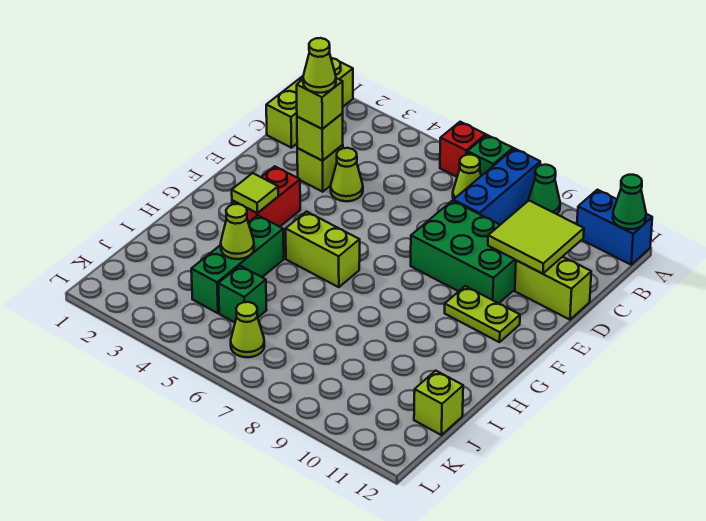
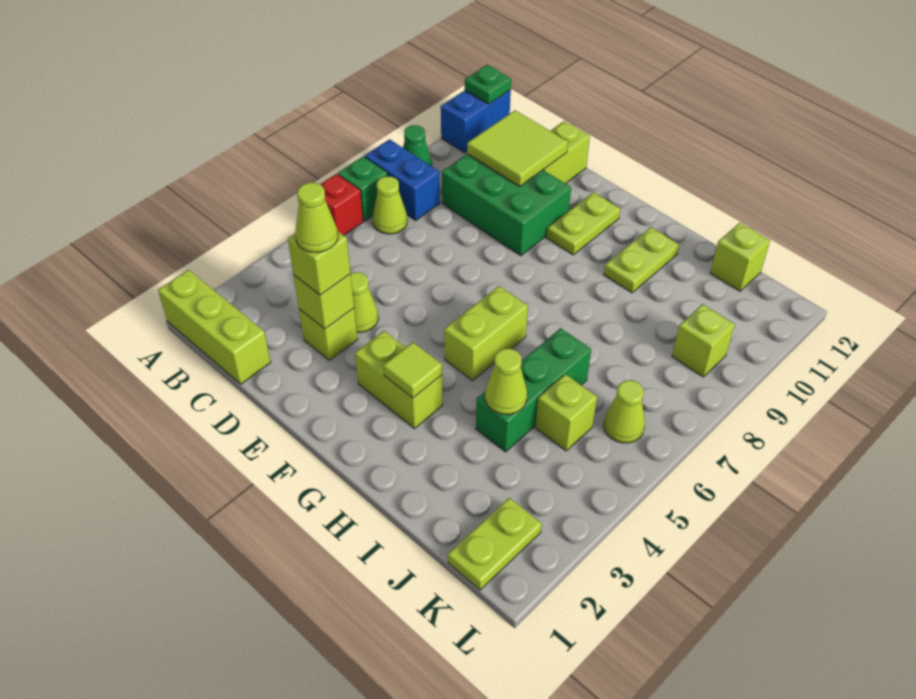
blue brick A8:C8 level 1 -> blue brick A8:B8 level 1
green cone A12 level 2 -> green plate A12 level 2
green brick D8:E10 level 1 -> green brick C9:E10 level 1
red brick F3:G3 level 1 -> lime brick F3:G3 level 1
green brick H4:J4 level 1 -> green brick I4:I6 level 1
none -> lime plate H10:H11 level 1
green brick J5 level 1 -> lime brick J5 level 1
none -> lime plate K1:K2 level 1
none -> lime brick K9 level 1

